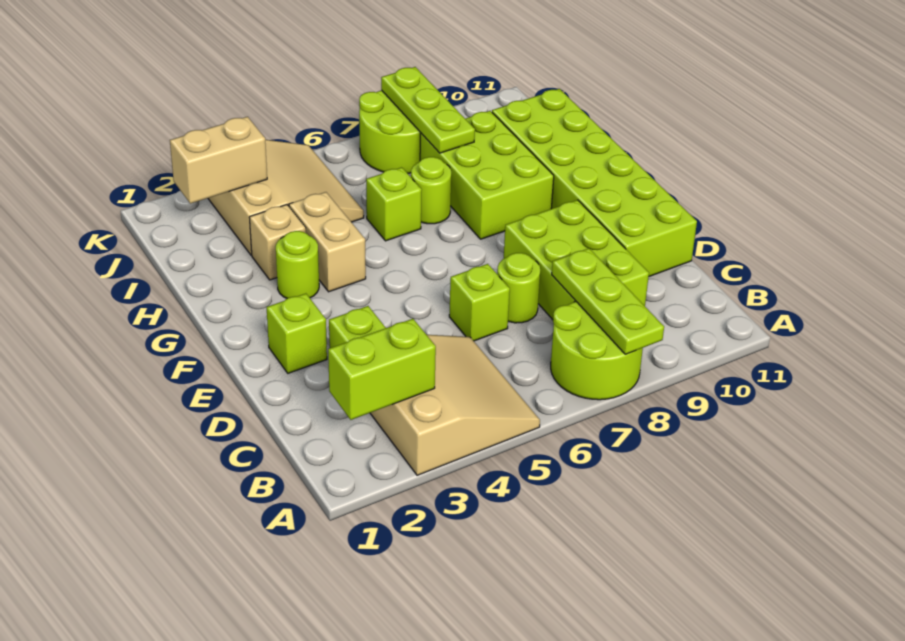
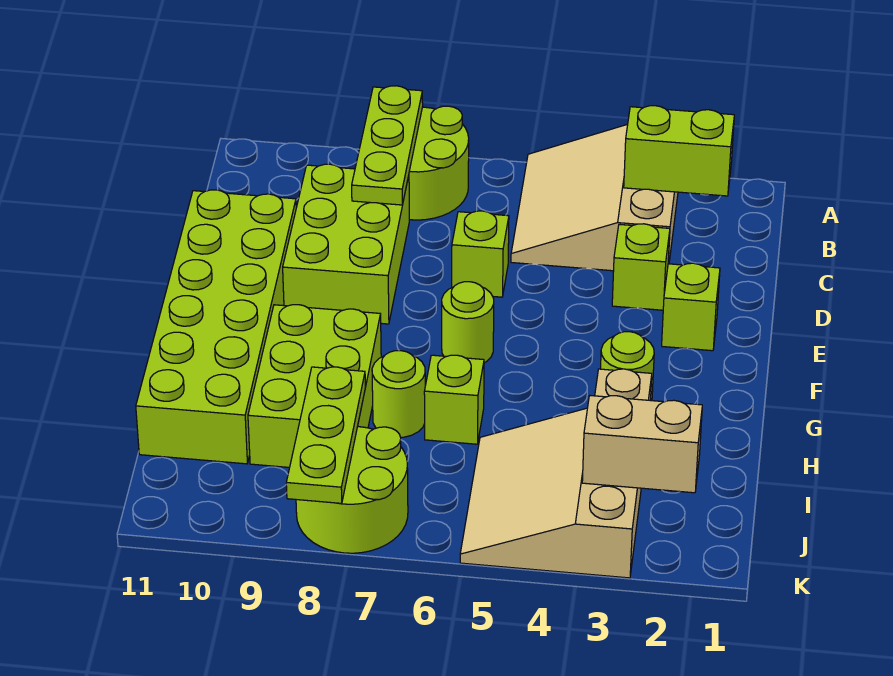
lime round brick D7 level 1 -> lime round brick F6 level 1
tan brick G4:H4 level 1 -> none

